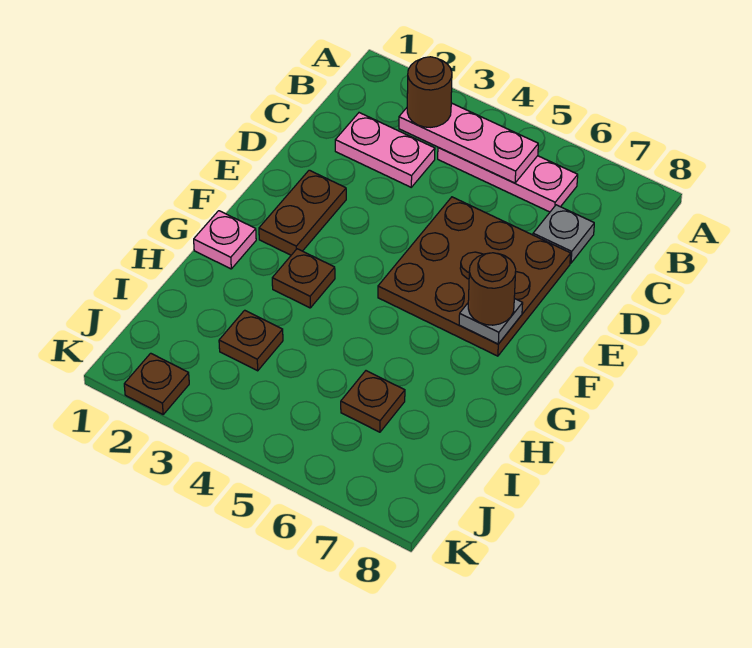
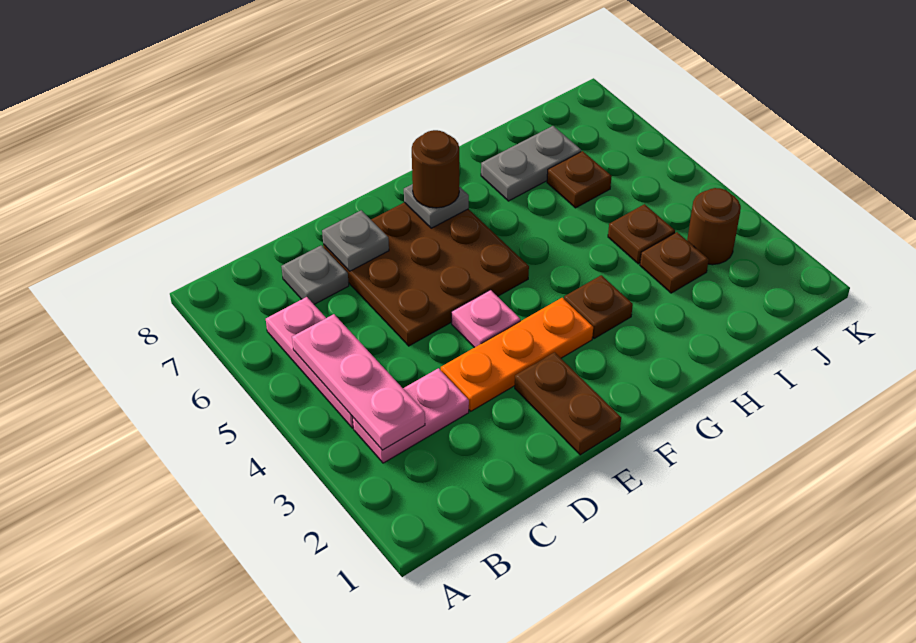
brown round brick B3 level 3 -> brown round brick J3 level 1
pink plate C2:C3 level 1 -> pink plate B3:C3 level 1
none -> orange plate D3:F3 level 1
none -> grey plate D7 level 2
brown plate E2:F2 level 1 -> brown plate E1:E2 level 1
pink plate G1 level 1 -> pink plate E4 level 1
none -> grey plate H7:I7 level 1
brown plate K2 level 1 -> brown plate I4 level 1

